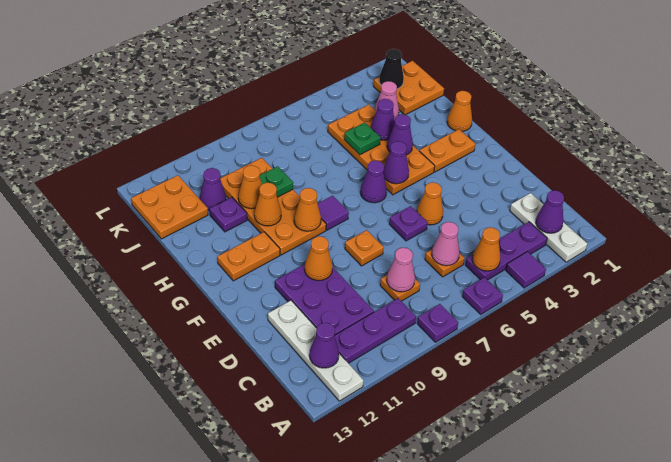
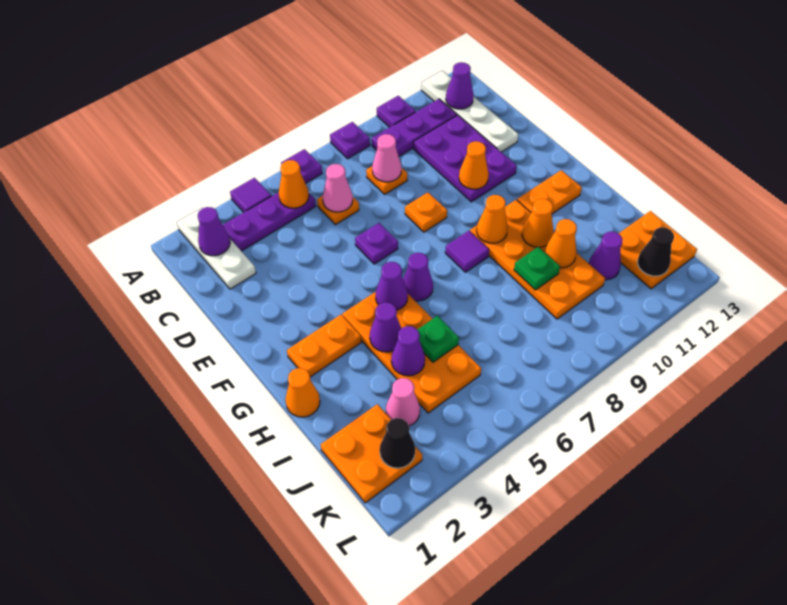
orange cone E5 level 1 -> none
purple plate I11 level 1 -> purple plate A10 level 1
none -> black cone K12 level 2

